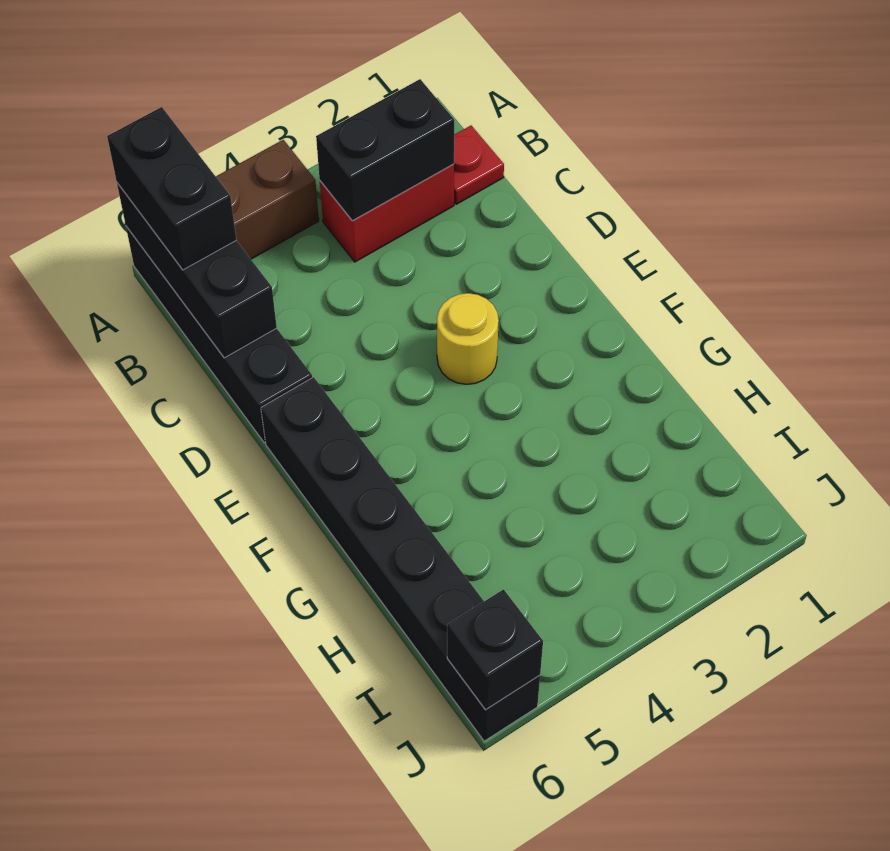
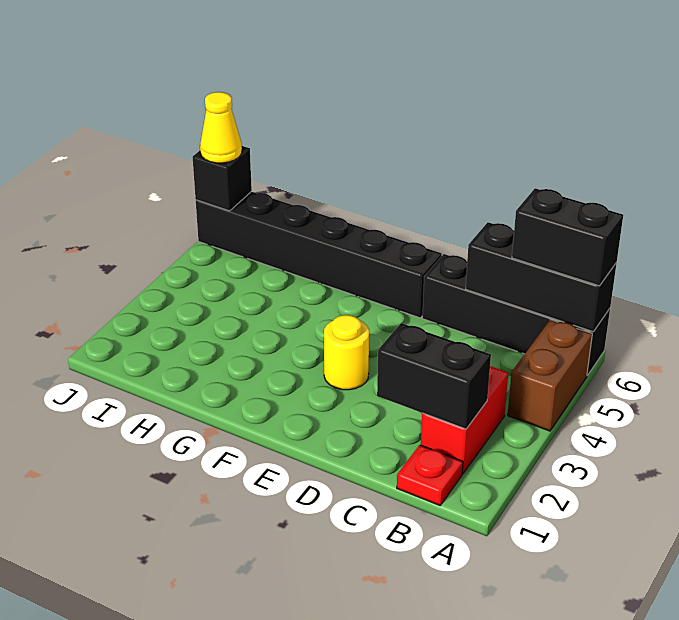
black brick B2:B3 level 2 -> black brick B2:C2 level 2
none -> yellow cone J6 level 3

